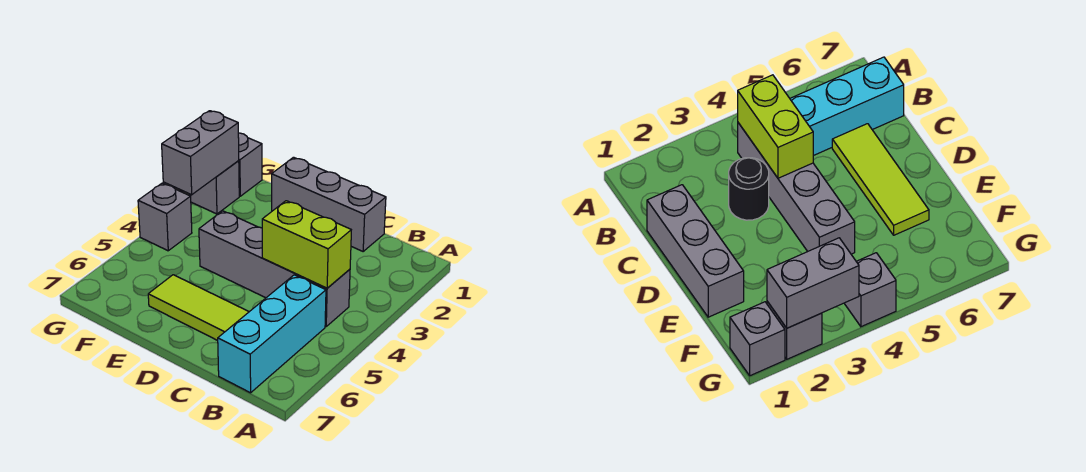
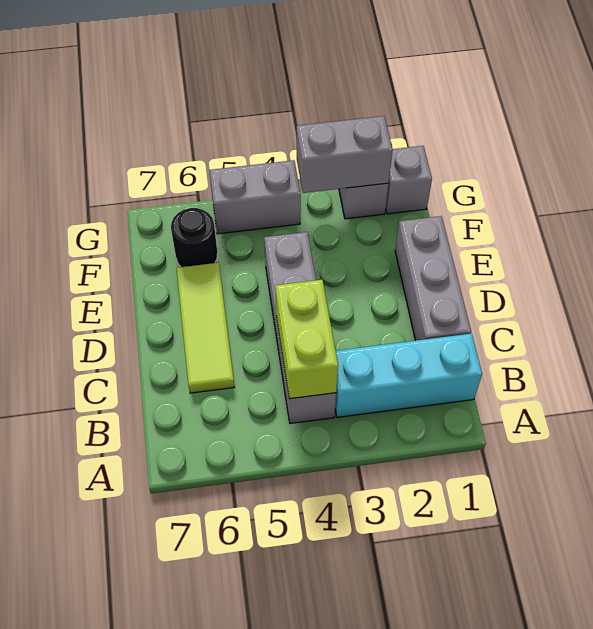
cyan brick B5:B7 level 1 -> cyan brick B1:B3 level 1
black round brick C3 level 1 -> black round brick F6 level 1
grey brick G4 level 1 -> grey brick G4:G5 level 1

